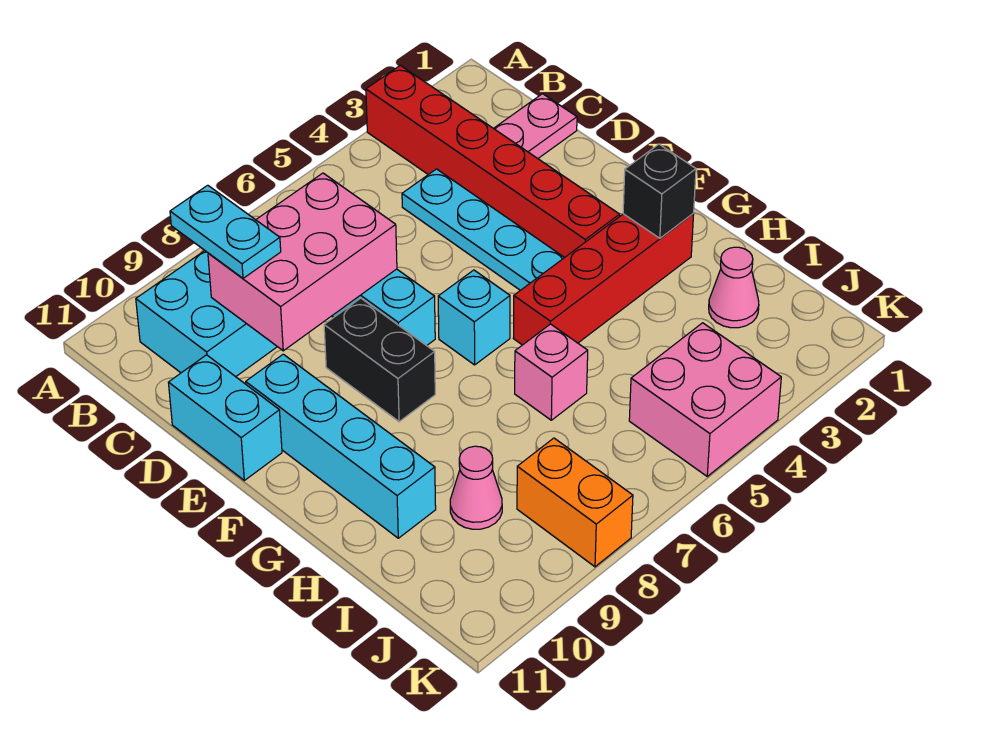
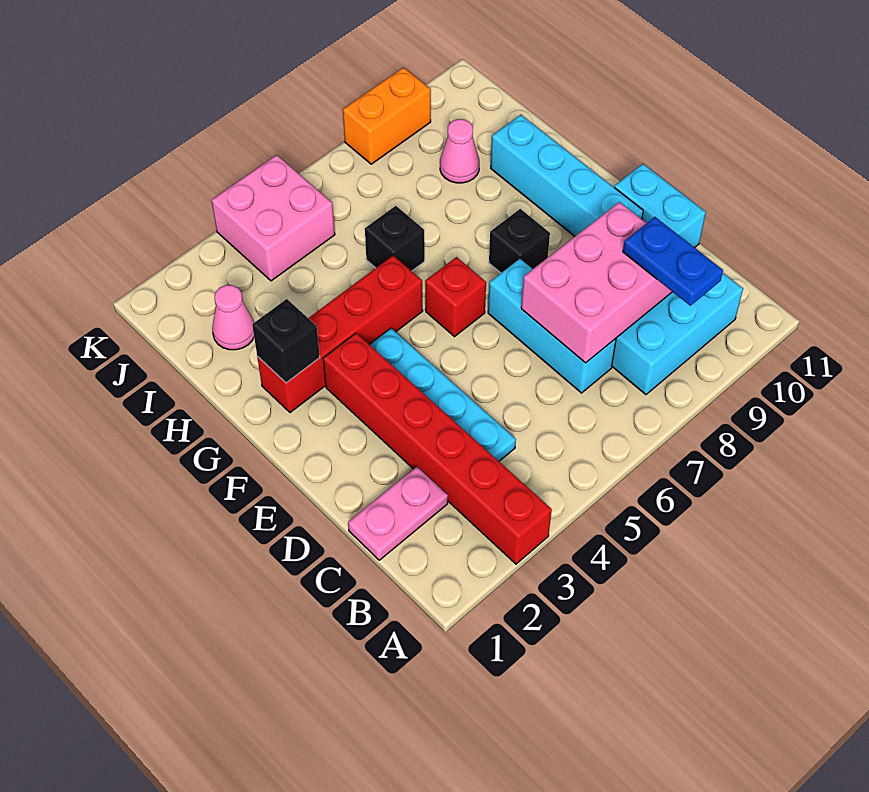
cyan plate B9:C9 level 3 -> blue plate B9:C9 level 3
black brick E8:F8 level 1 -> black brick F8 level 1
cyan brick F6 level 1 -> red brick F6 level 1
pink brick H6 level 1 -> black brick H6 level 1
orange brick J8:K8 level 1 -> orange brick K8:K9 level 1

